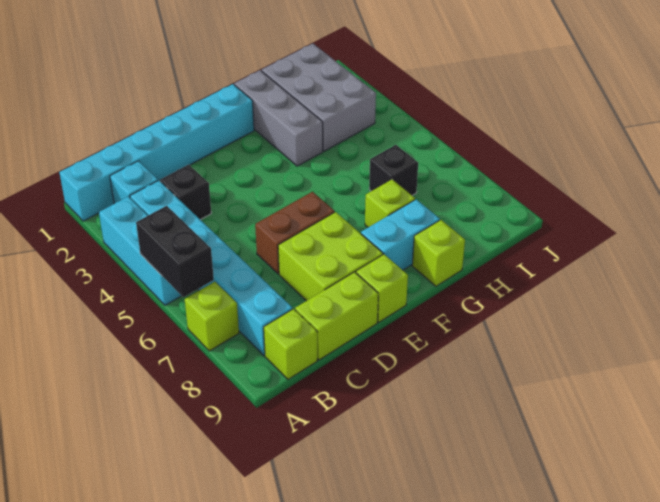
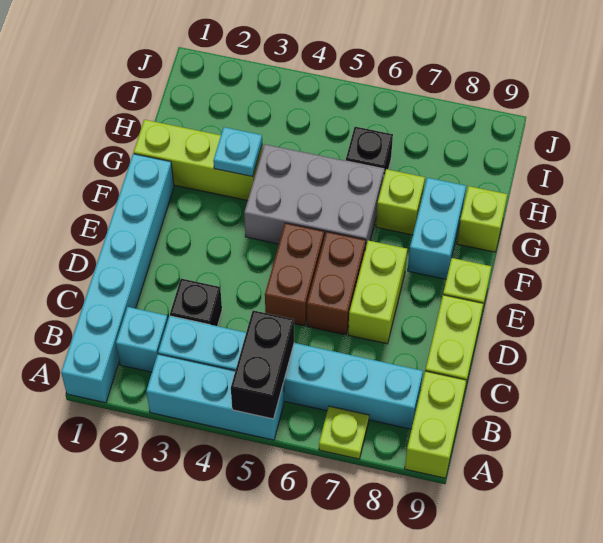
black brick A5:A6 level 2 -> black brick A5:B5 level 2
lime brick A7 level 1 -> lime plate A7 level 1
lime brick B9 level 1 -> lime brick A9:B9 level 1
none -> brown brick D5:E5 level 1
lime brick D7:E8 level 1 -> lime brick D7:E7 level 1
grey brick G1:G3 level 1 -> lime brick G1:G3 level 1
none -> cyan plate G3 level 2
grey brick H1:I3 level 1 -> grey brick F4:G6 level 1

